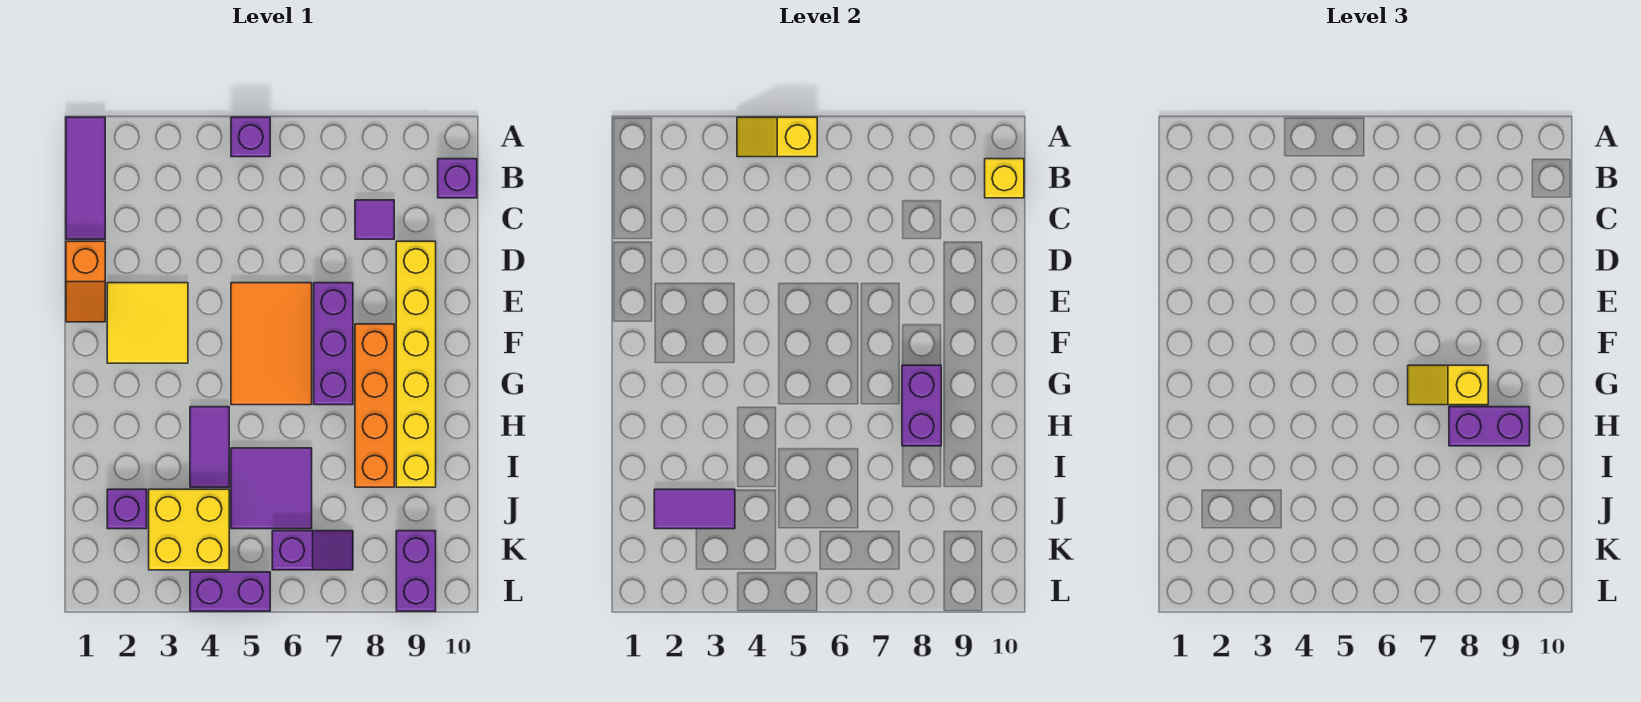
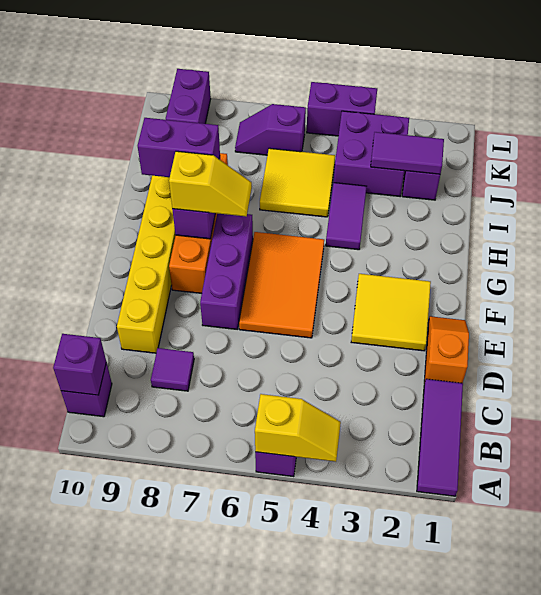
yellow brick B10 level 2 -> purple brick B10 level 2
purple tile I5:J6 level 1 -> yellow tile I5:J6 level 1
yellow brick J3:K4 level 1 -> purple brick J3:K4 level 1

